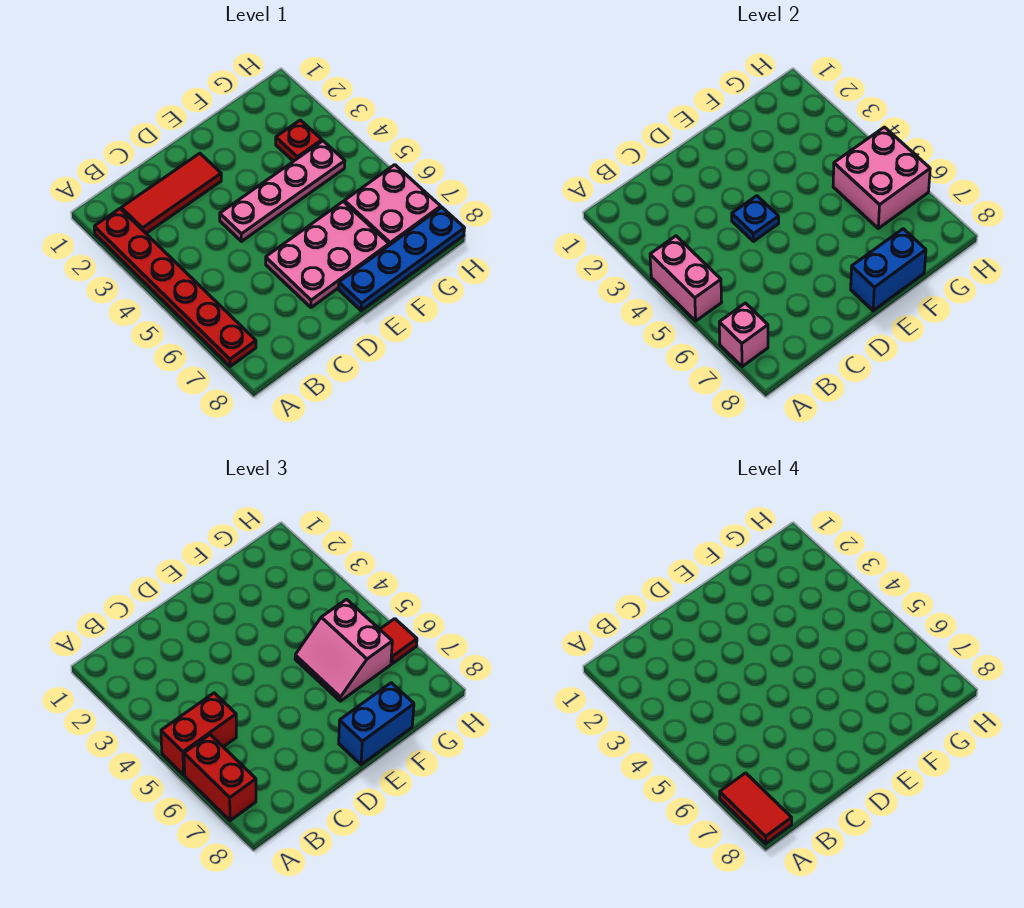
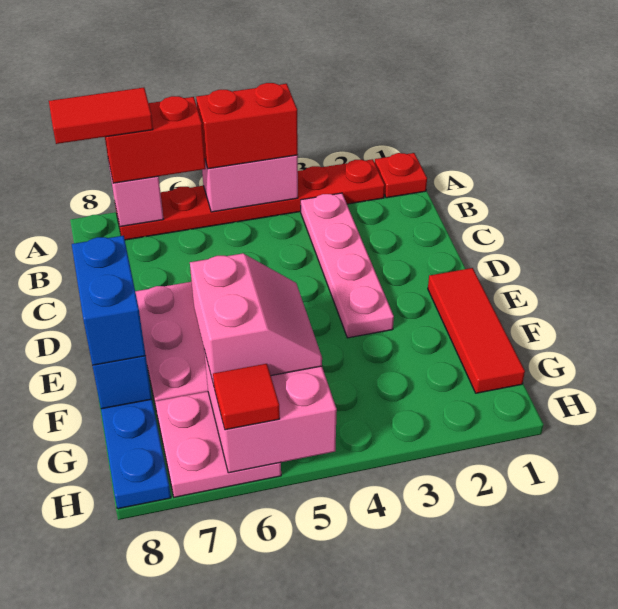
red brick A5:B5 level 3 -> red brick A4:A5 level 3
red tile B2:D2 level 1 -> red tile E1:G1 level 1
pink plate D4:G4 level 1 -> pink plate B3:E3 level 1
blue plate D4 level 2 -> none
pink slope F5:G6 level 3 top G -> pink slope F5:G6 level 3 top 6
red plate G3 level 1 -> red plate A1 level 1

